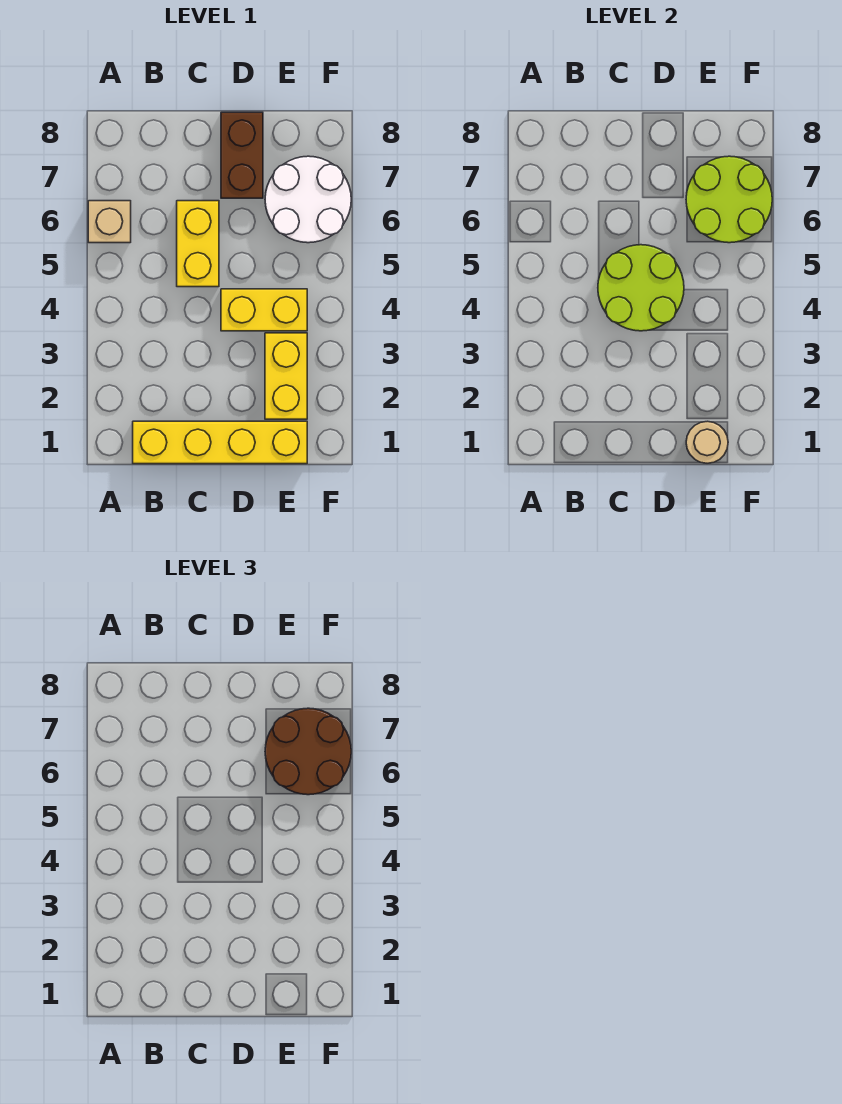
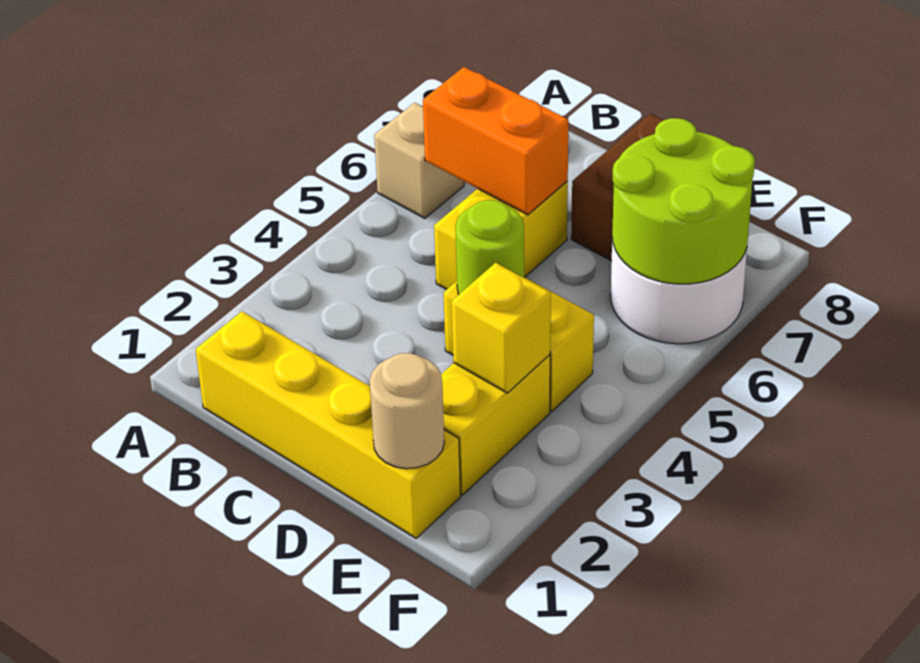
none -> orange brick B6:C6 level 2
lime round brick C4:D5 level 2 -> lime round brick D4 level 2
none -> yellow brick E3 level 2
brown round brick E6:F7 level 3 -> none

